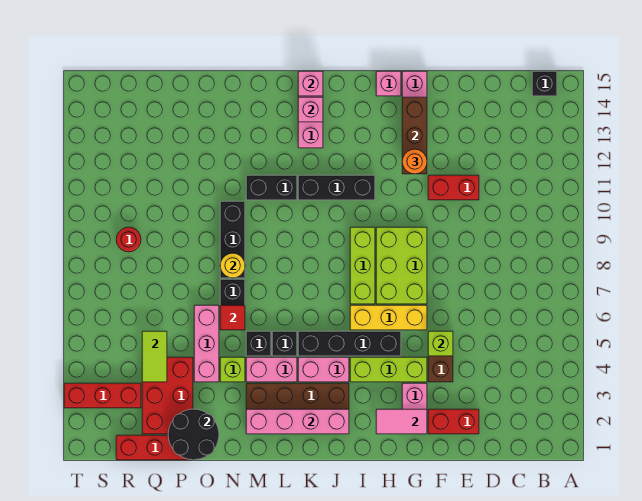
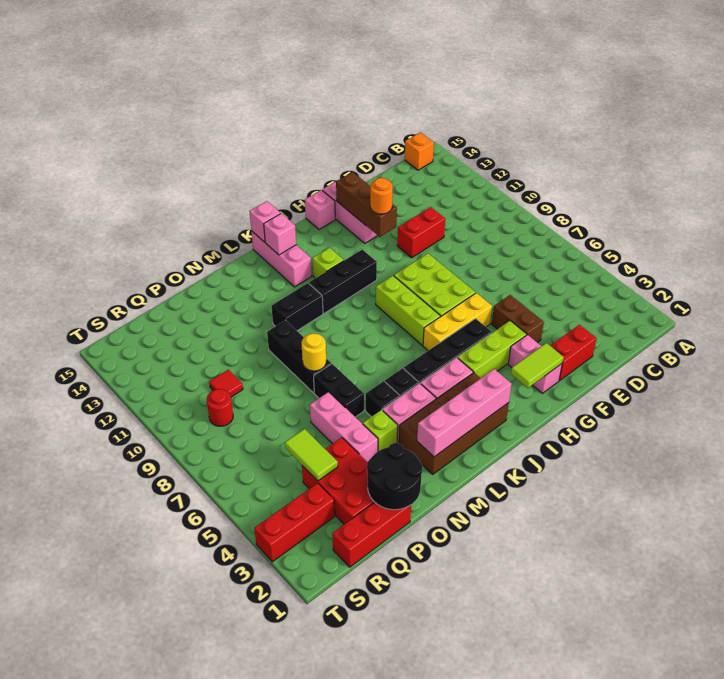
black brick B15 level 1 -> orange brick B15 level 1
lime brick F5 level 2 -> lime brick J12 level 1
pink tile G2:H2 level 2 -> lime tile G2:H2 level 2
red tile N6 level 2 -> red tile Q10 level 1

